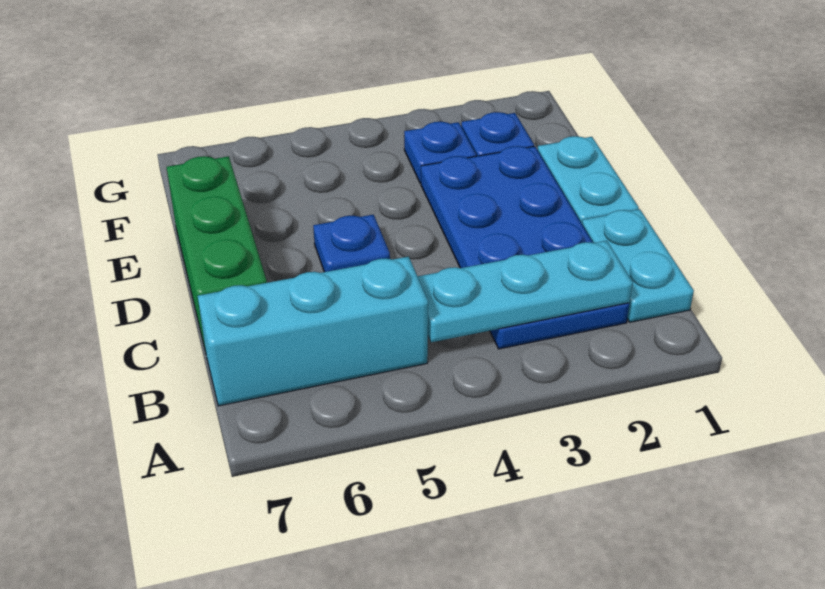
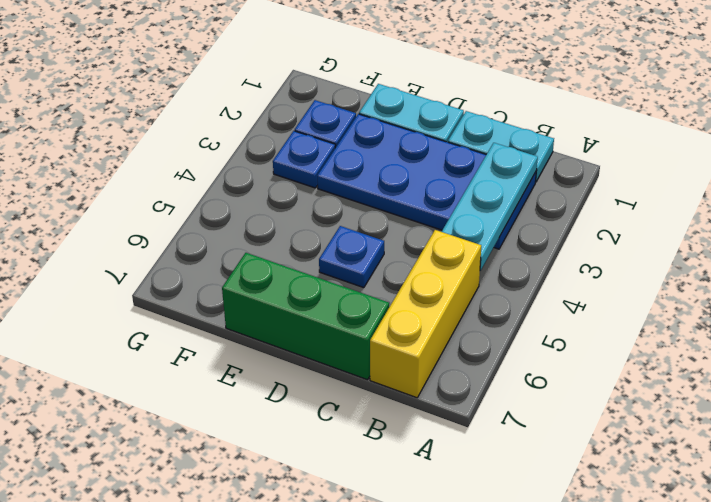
cyan brick B5:B7 level 1 -> yellow brick B5:B7 level 1

